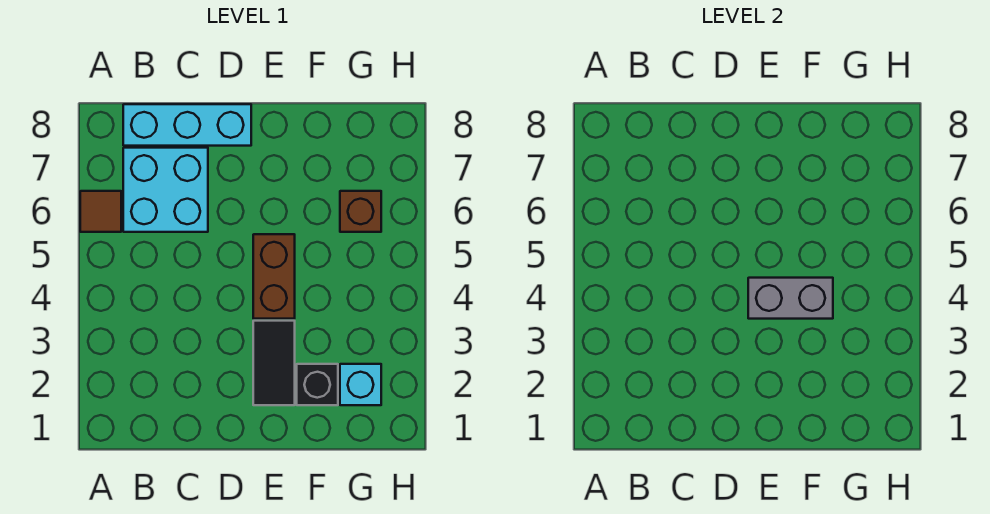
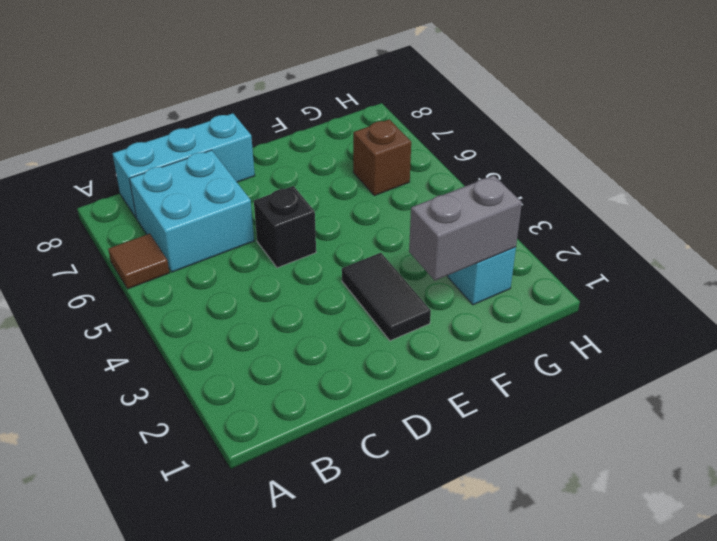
brown brick E4:E5 level 1 -> none
grey brick E4:F4 level 2 -> grey brick F2:G2 level 2
black brick F2 level 1 -> black brick D5 level 1

